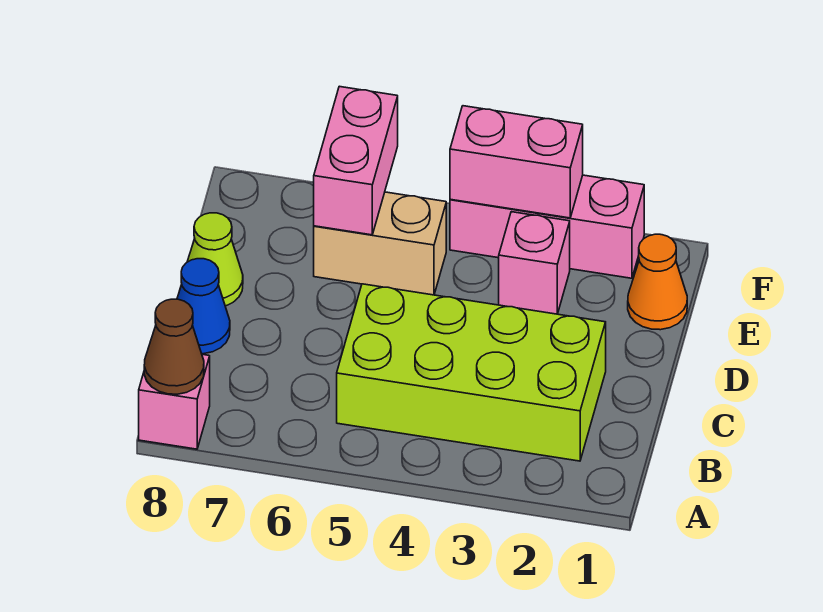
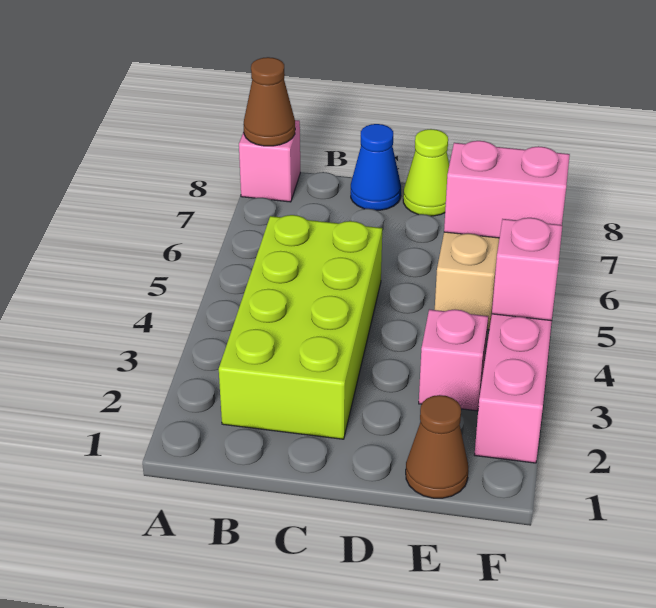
orange cone E1 level 1 -> brown cone E1 level 1
pink brick F3:F4 level 2 -> pink brick F4 level 2

